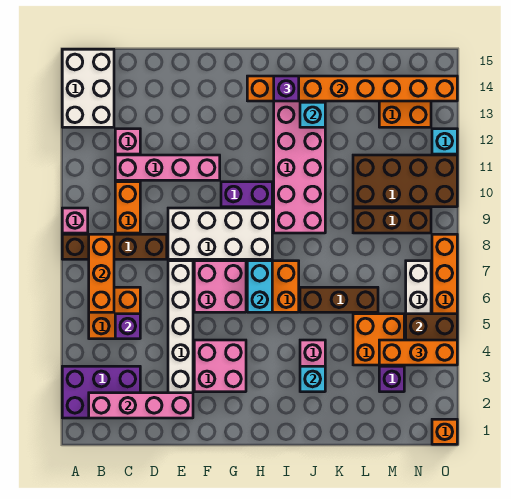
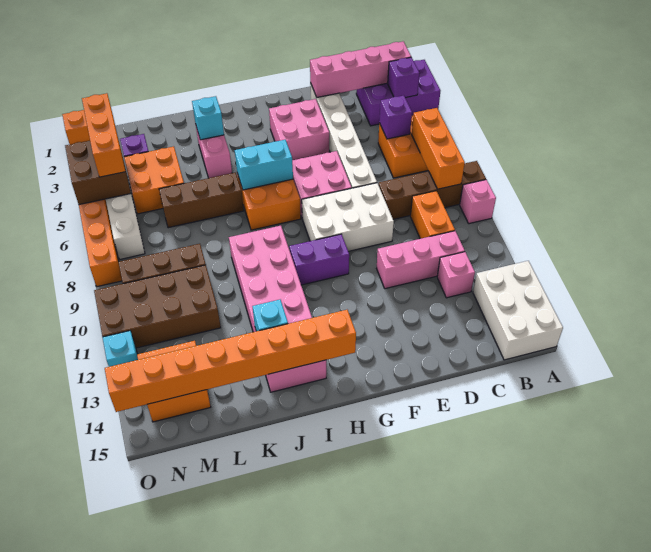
pink brick C11:F11 level 1 -> pink brick C11:E11 level 1
white brick E8:H9 level 1 -> white brick E8:G9 level 1
cyan brick H6:H7 level 2 -> cyan brick H6:I6 level 2
purple brick I14 level 3 -> purple brick B3 level 2
orange brick M4:O4 level 3 -> orange brick N3:N5 level 3

